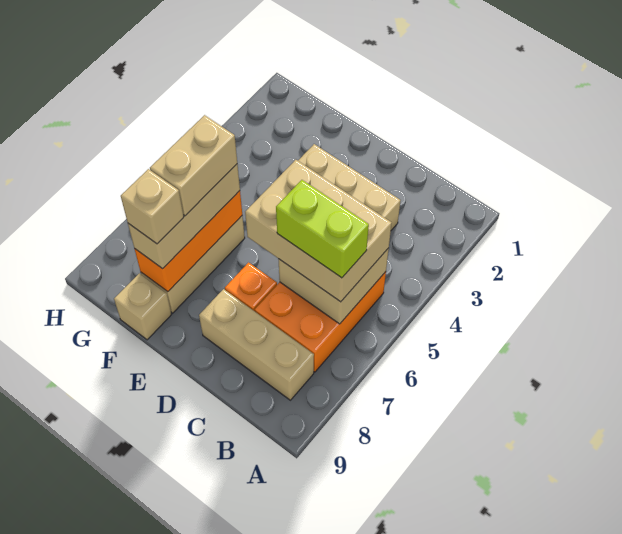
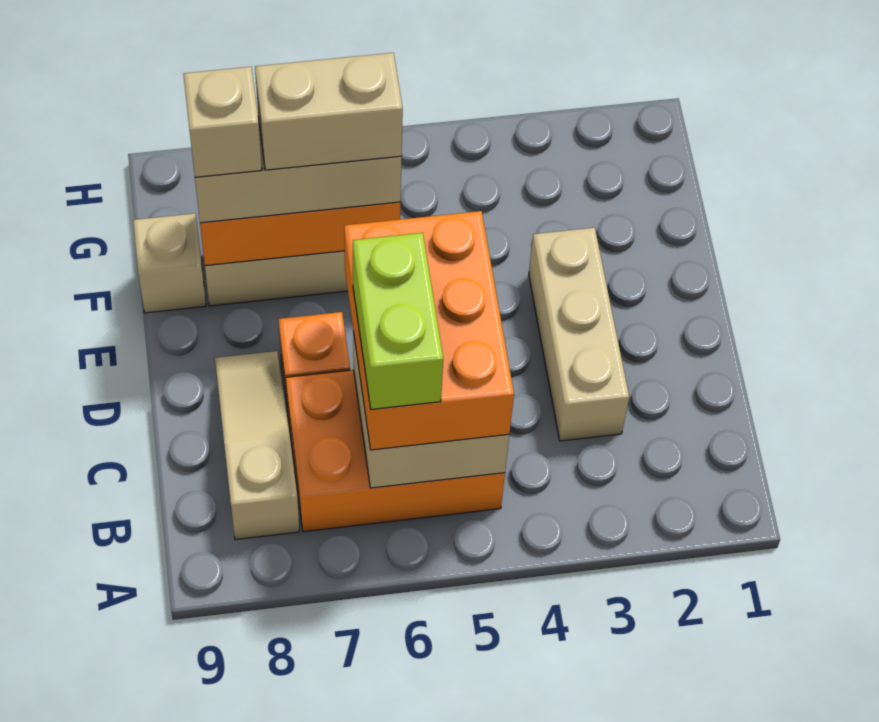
tan brick B5:D6 level 3 -> orange brick B5:D6 level 3
tan brick B8:D8 level 1 -> tan slope B8:D8 level 1 top B

